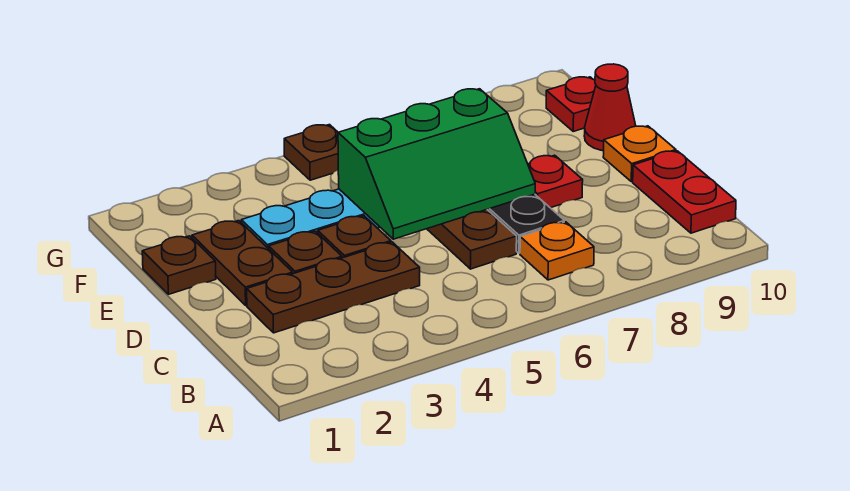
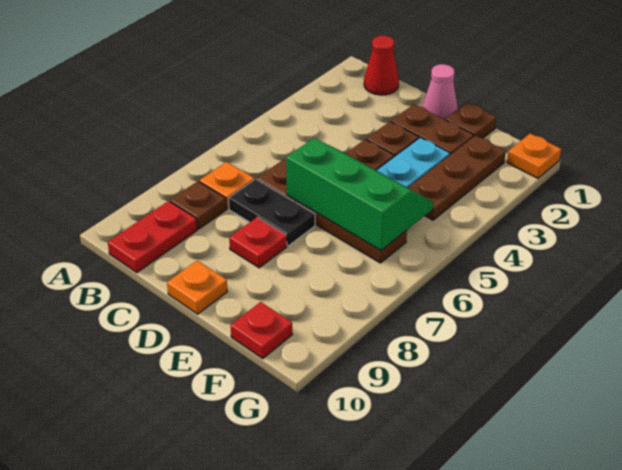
red plate B10:C10 level 1 -> red plate B9:B10 level 1
brown plate C2:C4 level 1 -> brown plate F2:F4 level 1
none -> pink cone D1 level 1
green slope D5:E7 level 2 top E -> green slope D5:F6 level 2 top 6
red cone E10 level 1 -> red cone B1 level 1
none -> orange plate G1 level 1
brown plate G5 level 1 -> brown plate B8 level 1

